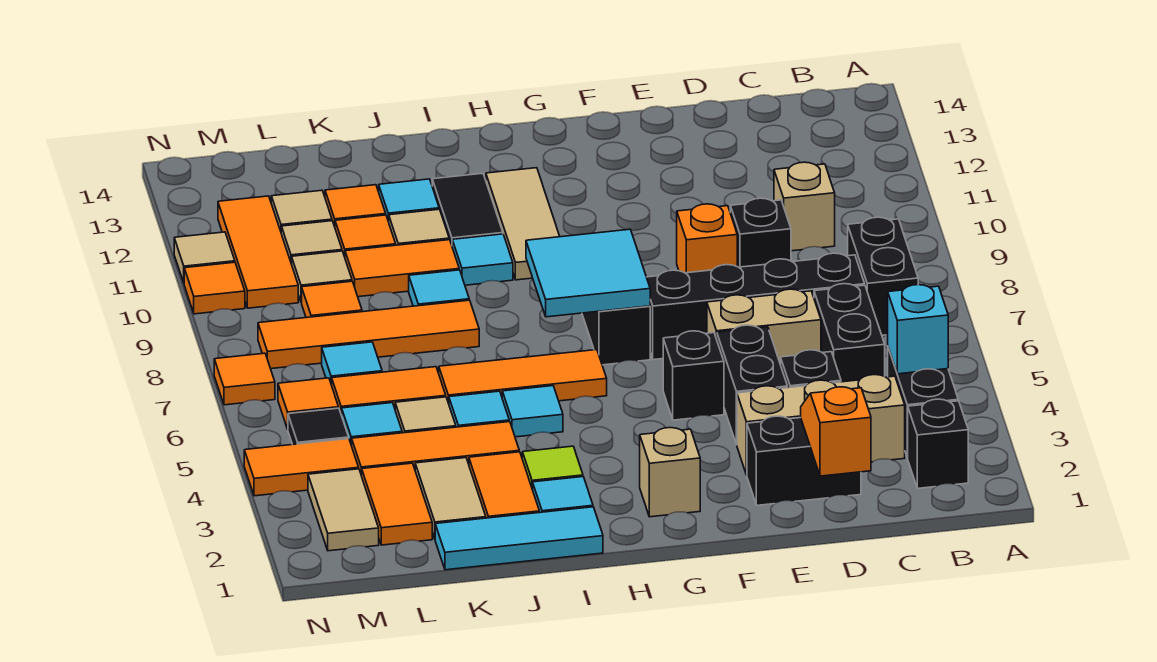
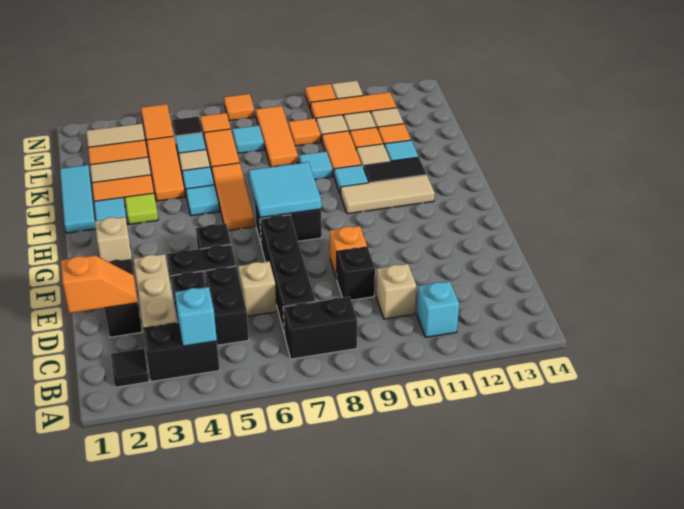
black brick B2 level 1 -> black tile B2 level 1
none -> cyan brick B11 level 1
black brick C5:C6 level 1 -> black brick C5:D5 level 1
tan brick D6:E6 level 1 -> tan brick D6 level 1
orange tile J8:M8 level 1 -> orange tile K8:M8 level 1

